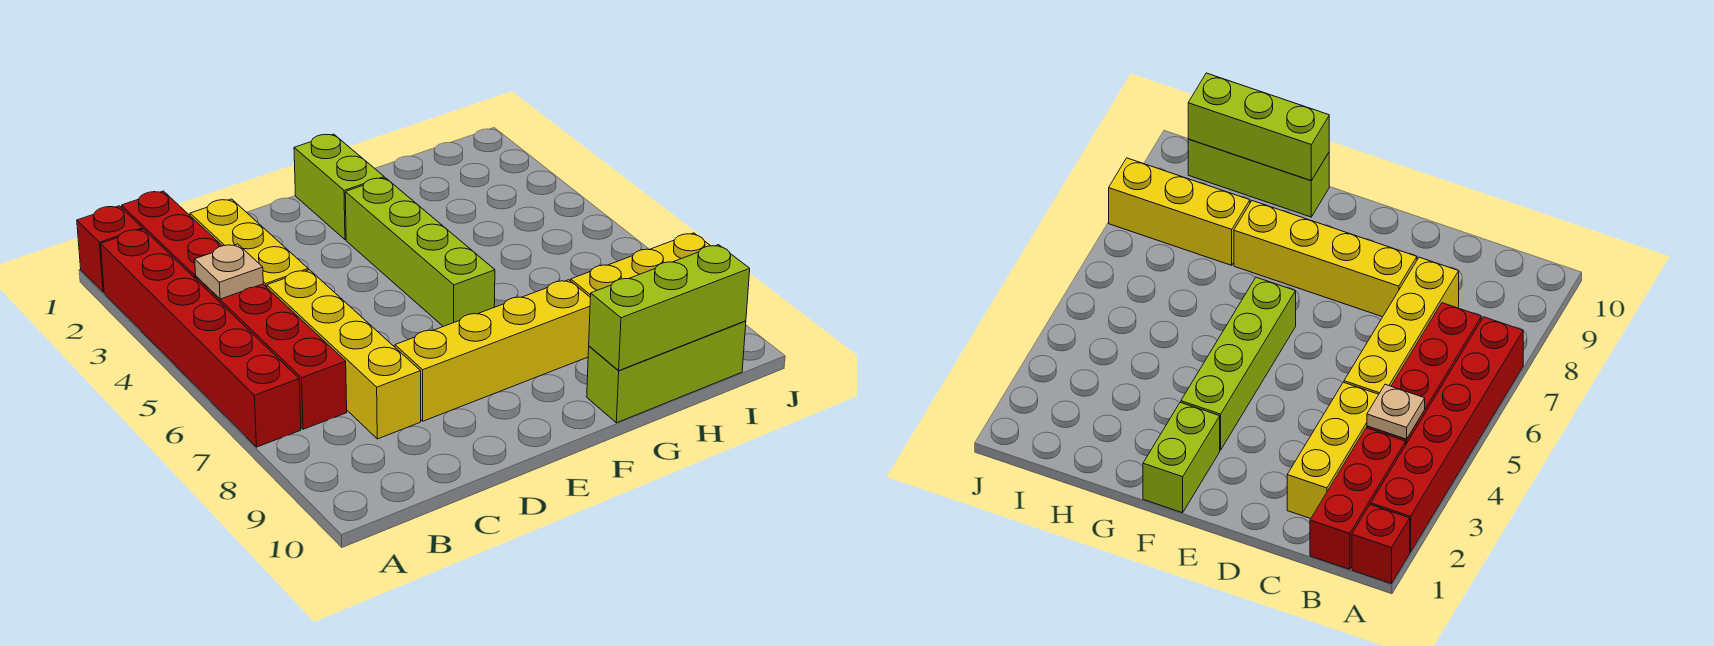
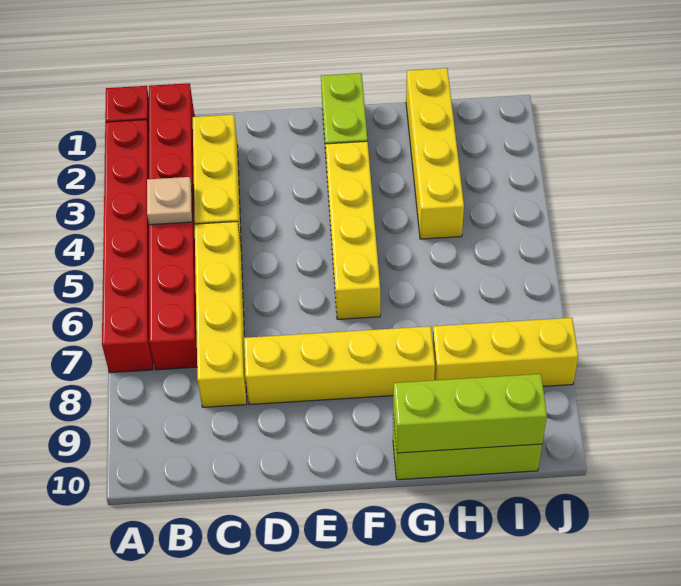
lime brick F3:F6 level 1 -> yellow brick F3:F6 level 1
none -> yellow brick H1:H4 level 1

